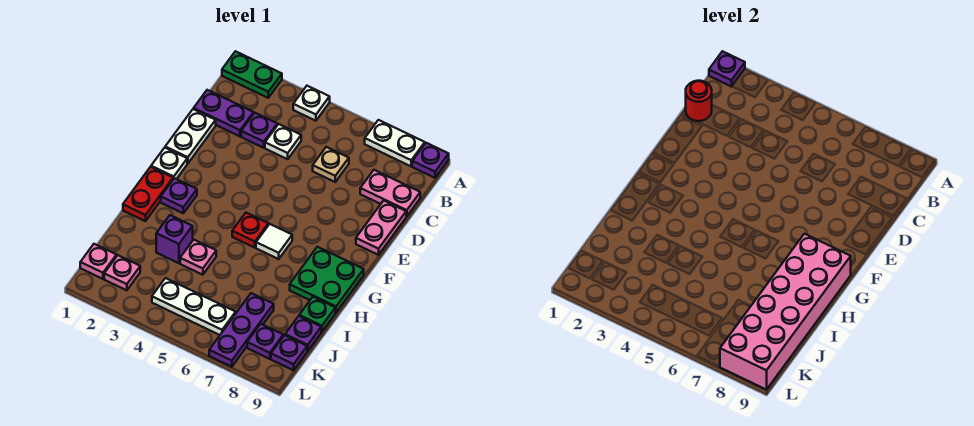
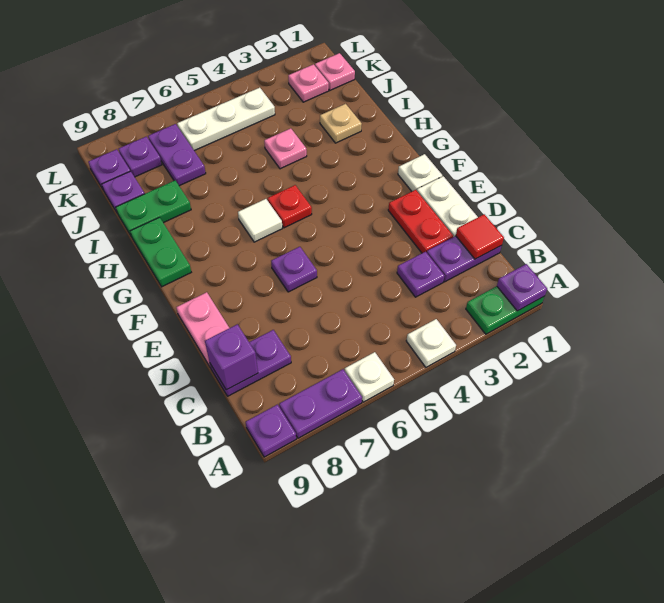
white plate A7:A8 level 1 -> purple plate A7:A8 level 1
red round brick C1 level 2 -> red tile C1 level 2
white plate C4 level 1 -> white plate A6 level 1
tan plate C6 level 1 -> tan plate I2 level 1
pink plate C8:C9 level 1 -> purple plate C8:C9 level 1
red plate G1:H1 level 1 -> red plate D2:E2 level 1
purple plate G2 level 1 -> purple plate E6 level 1
green plate G8:H9 level 1 -> green plate G9:H9 level 1
pink brick G8:L9 level 2 -> none
purple brick I3 level 1 -> purple brick C9 level 2
green plate I9 level 1 -> green plate I8:I9 level 1
purple plate J7:L7 level 1 -> purple plate J7:K7 level 1

